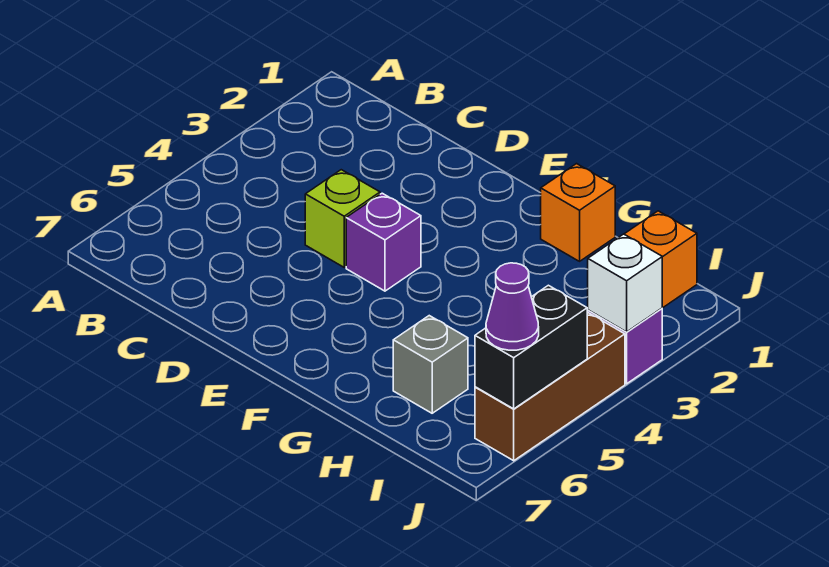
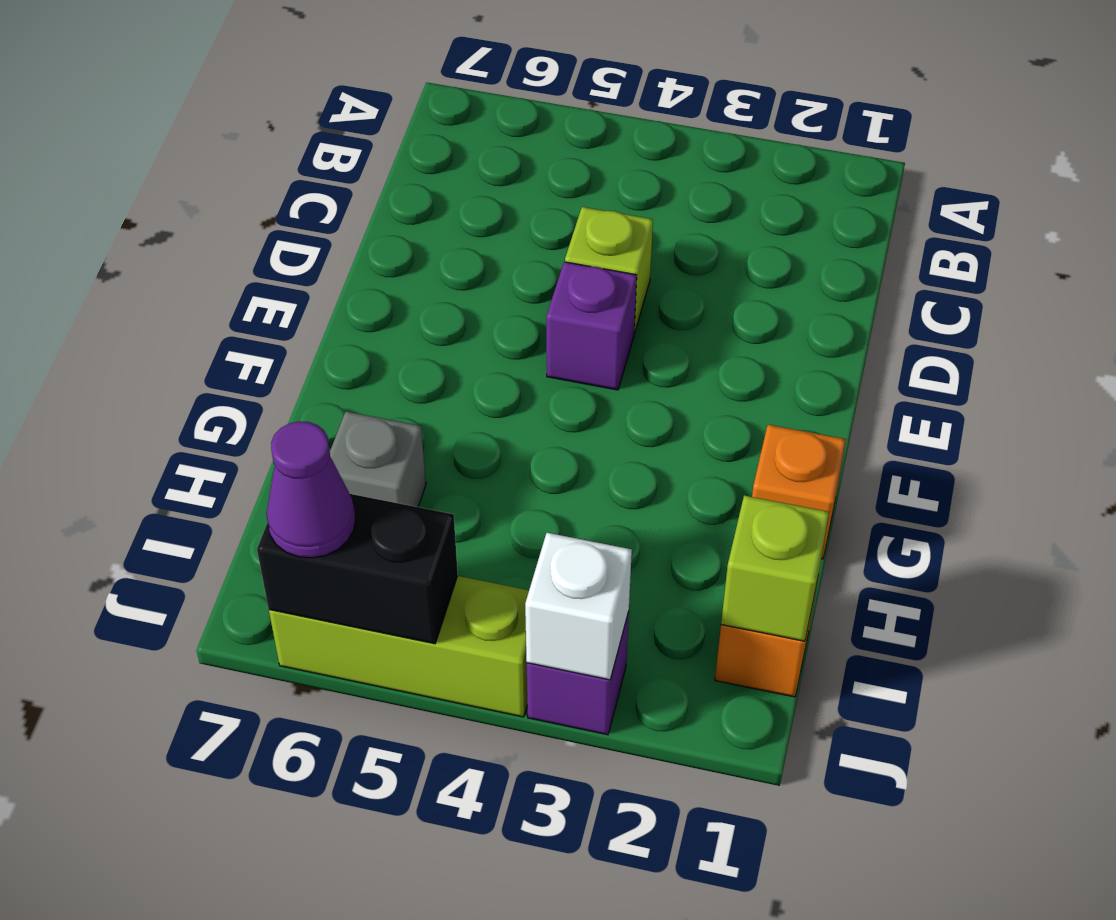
none -> lime brick I1 level 2
brown brick J4:J6 level 1 -> lime brick J4:J6 level 1

